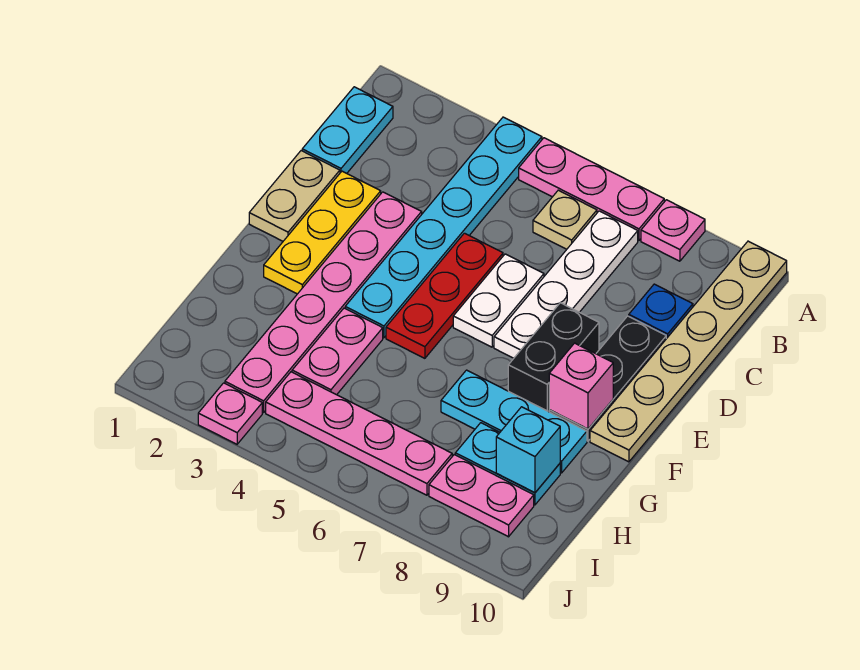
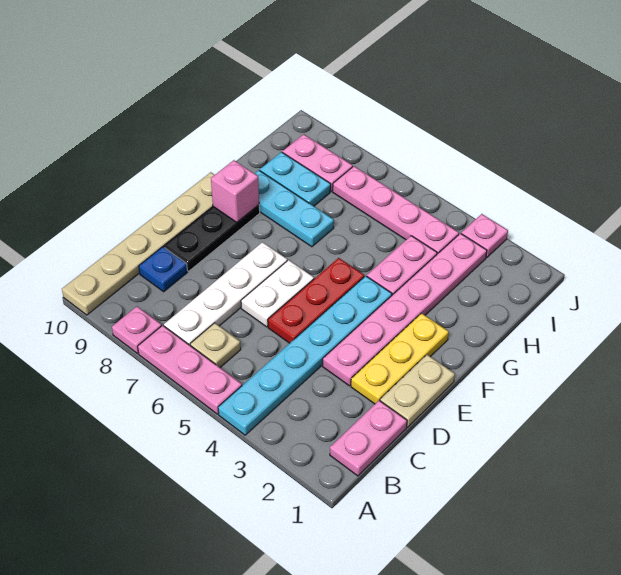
cyan plate B1:C1 level 1 -> pink plate B1:C1 level 1
black brick E8:F8 level 1 -> none
cyan brick H9 level 2 -> none

